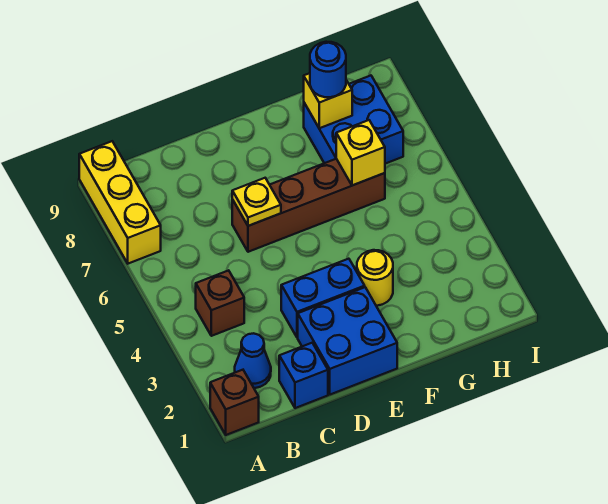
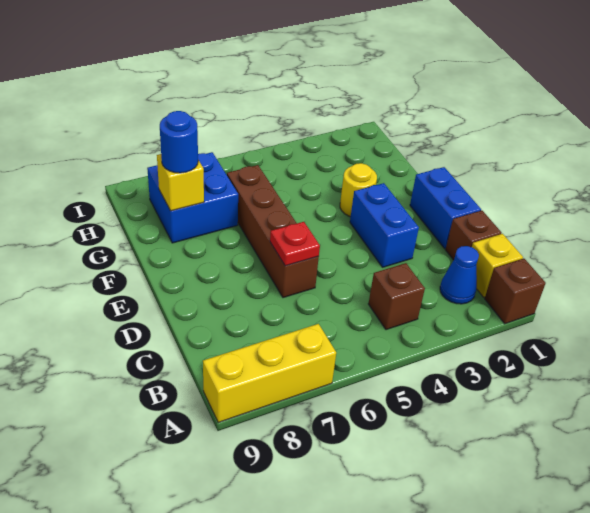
blue brick C1 level 1 -> brown brick C1 level 1
blue brick D1:E2 level 1 -> blue brick D1:E1 level 1
yellow plate D6 level 2 -> red plate D6 level 2
yellow brick G6 level 2 -> yellow brick B1 level 1

